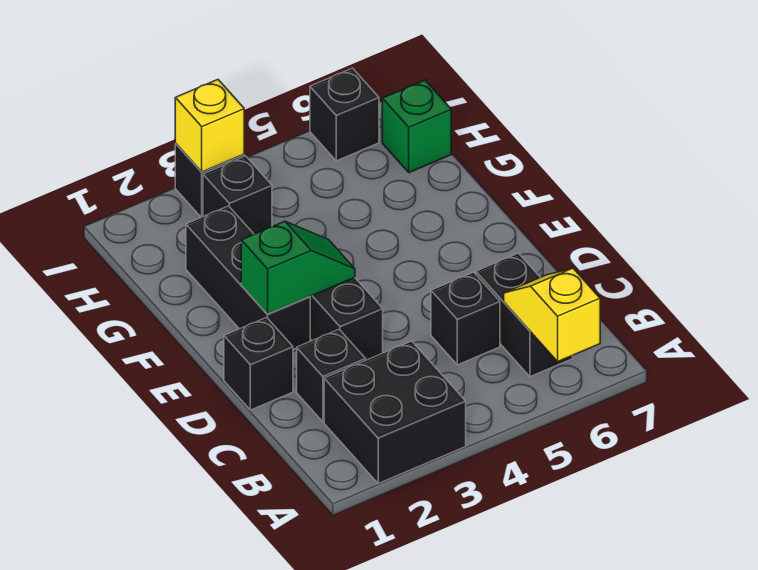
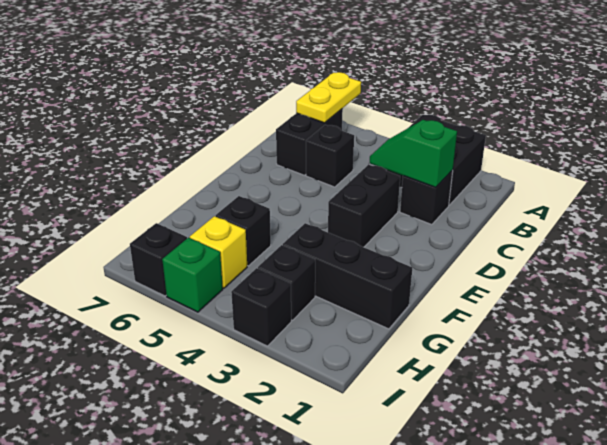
yellow slope A6:B6 level 2 top A -> yellow plate A6:B6 level 2
black brick D1 level 1 -> black brick G5 level 1
black brick E2:G2 level 1 -> black brick G1:G3 level 1
green slope E2:E3 level 2 top 2 -> green slope C2:C3 level 2 top 2
green brick H7 level 1 -> green brick I5 level 1
yellow brick I3 level 2 -> yellow brick H5 level 1

